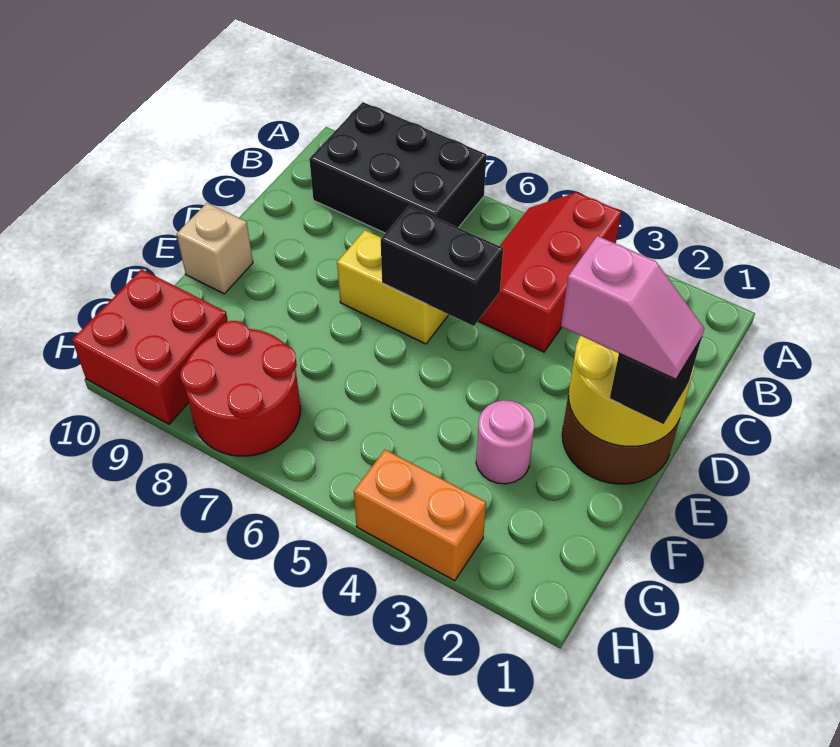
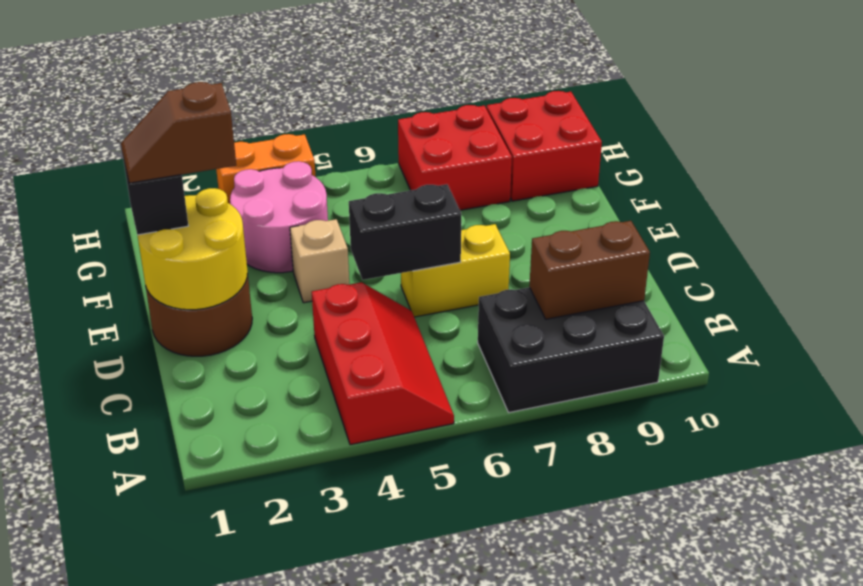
none -> brown brick B8:B9 level 2
pink slope E1:E2 level 4 top 2 -> brown slope E1:E2 level 4 top 2
tan brick E10 level 1 -> tan brick E4 level 1
pink round brick F3 level 1 -> pink round brick F3:G4 level 1
red round brick G7:H8 level 1 -> red brick G7:H8 level 1

